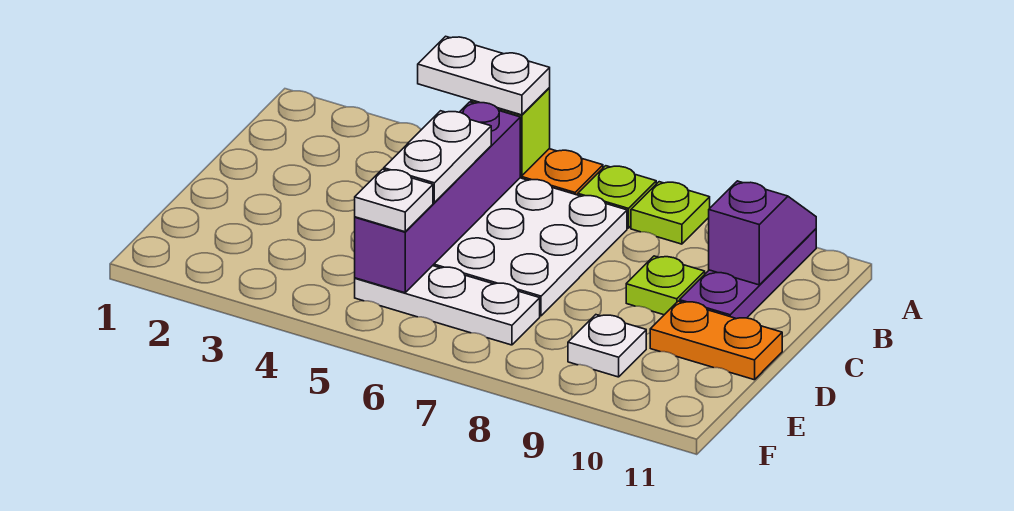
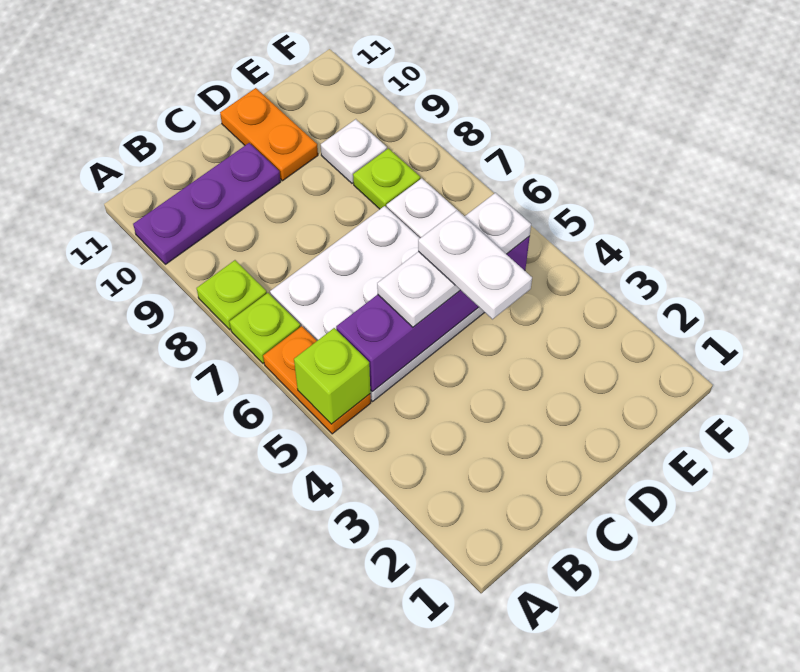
white plate A4:A5 level 3 -> white plate D4:D5 level 4
purple slope A10:B10 level 2 top B -> none
lime plate C9 level 1 -> lime plate E8 level 1

